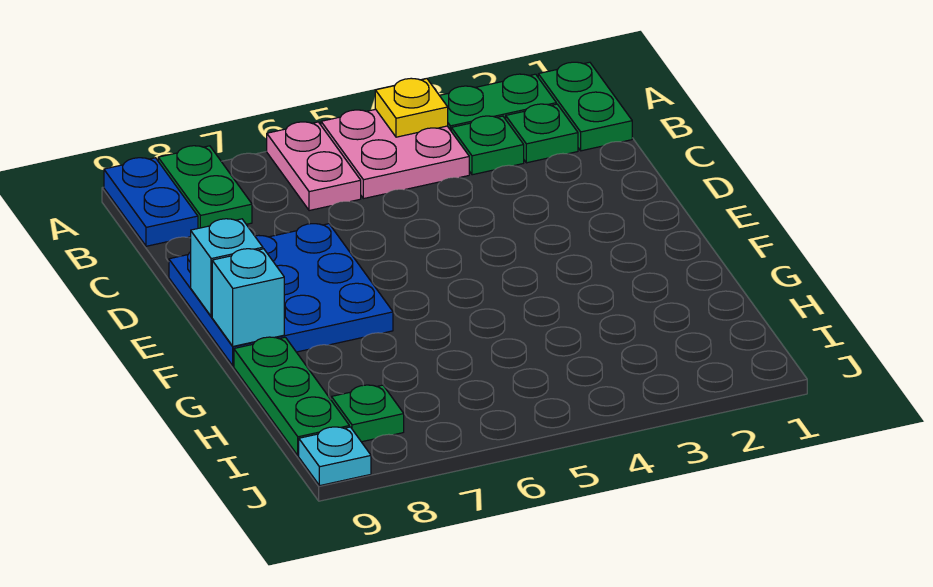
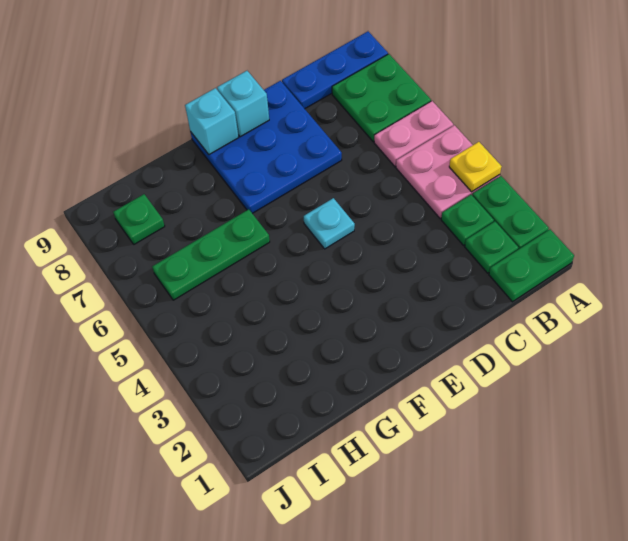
green plate A8:B8 level 1 -> green plate A7:B8 level 1
blue plate A9:B9 level 1 -> blue plate A9:C9 level 1
green plate G9:I9 level 1 -> green plate G6:I6 level 1
cyan plate J9 level 1 -> cyan plate E5 level 1

